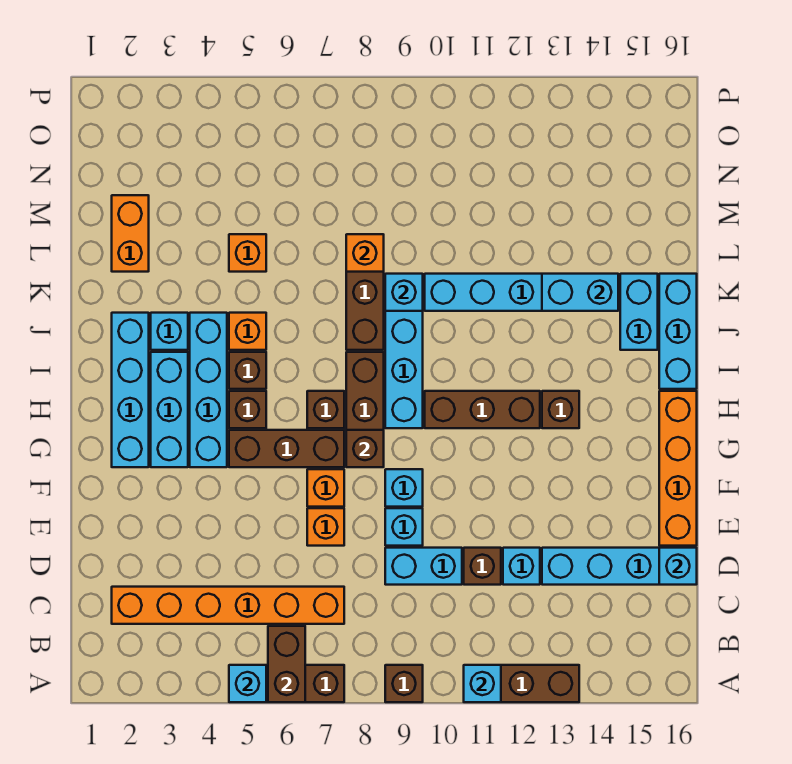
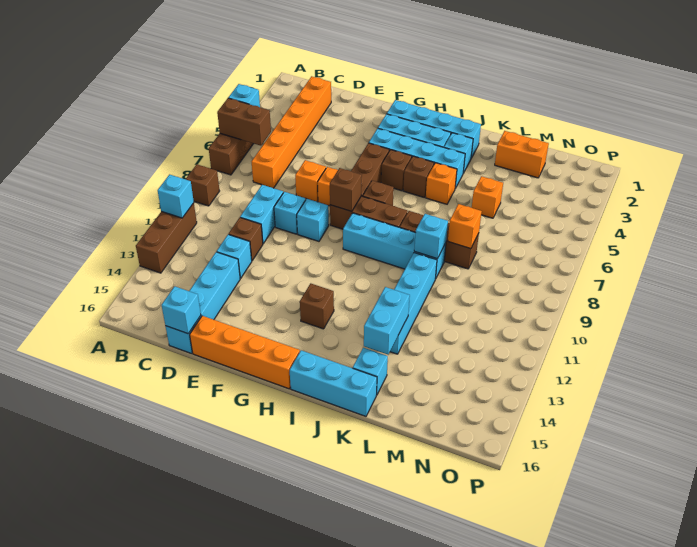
brown brick H10:H12 level 1 -> none
cyan brick J15:K15 level 1 -> cyan brick K15 level 1

